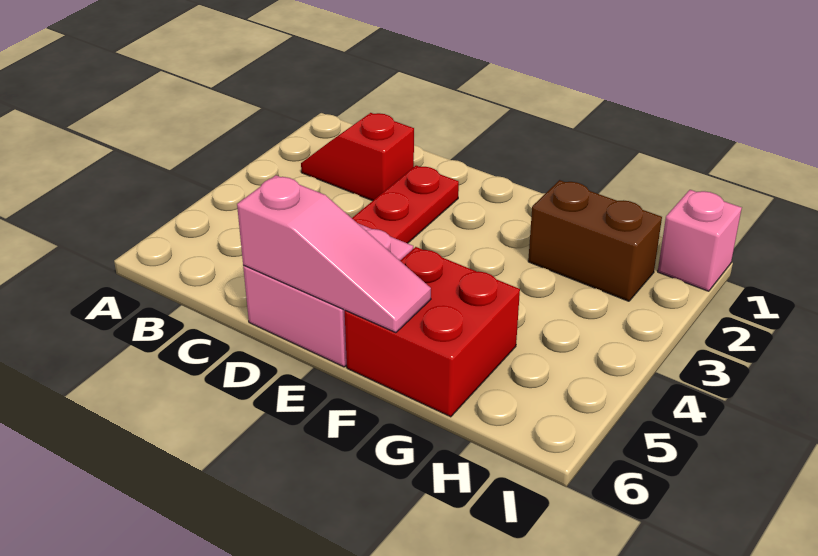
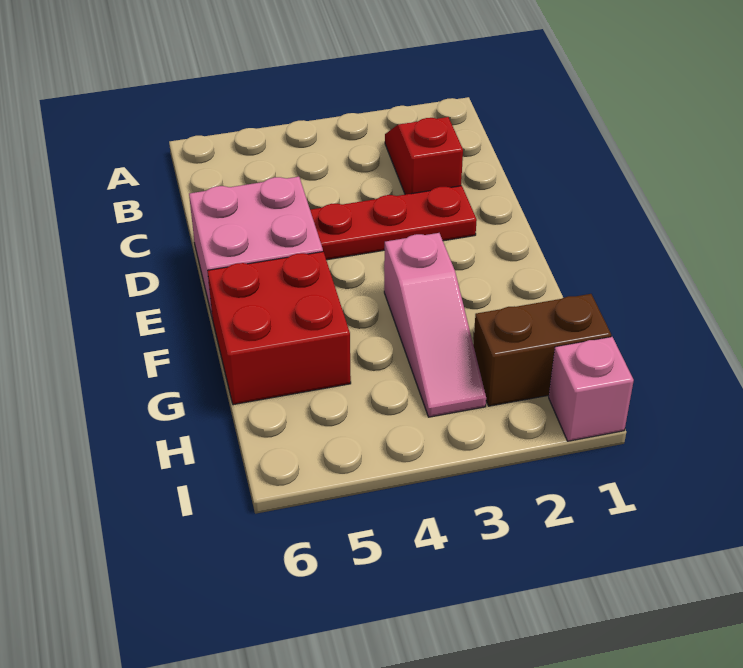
pink slope D6:F6 level 2 top D -> pink slope F3:H3 level 1 top F
brown brick G2:H2 level 1 -> brown brick H1:H2 level 1

